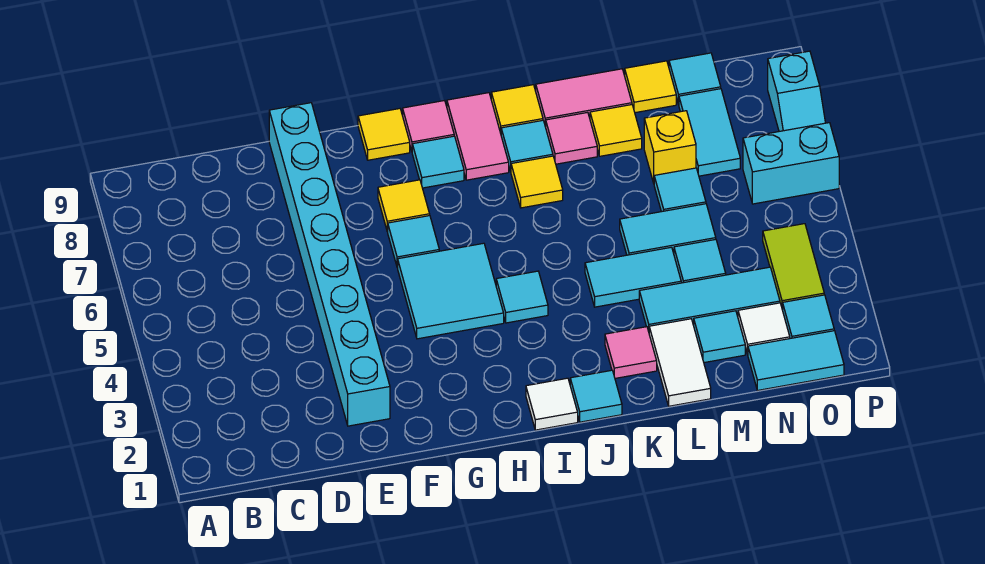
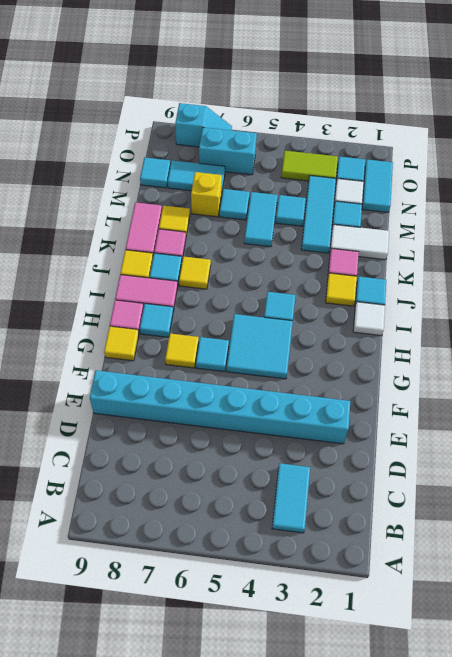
cyan tile K4:L4 level 1 -> cyan tile B3:C3 level 1
yellow tile M9 level 1 -> yellow tile J2 level 1
cyan brick O6:P6 level 1 -> cyan brick O6:O7 level 1

